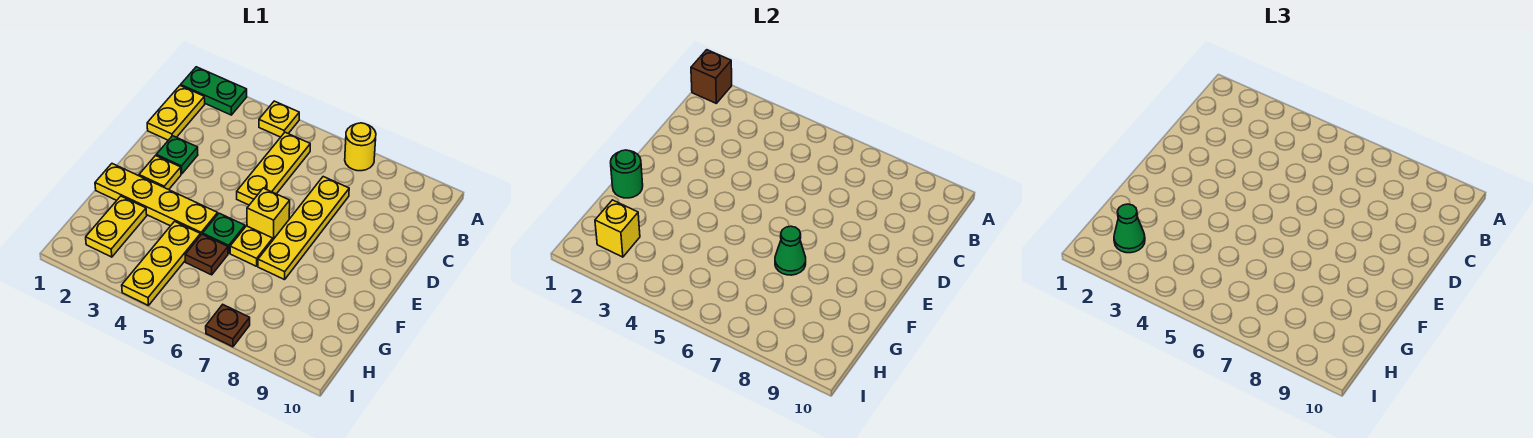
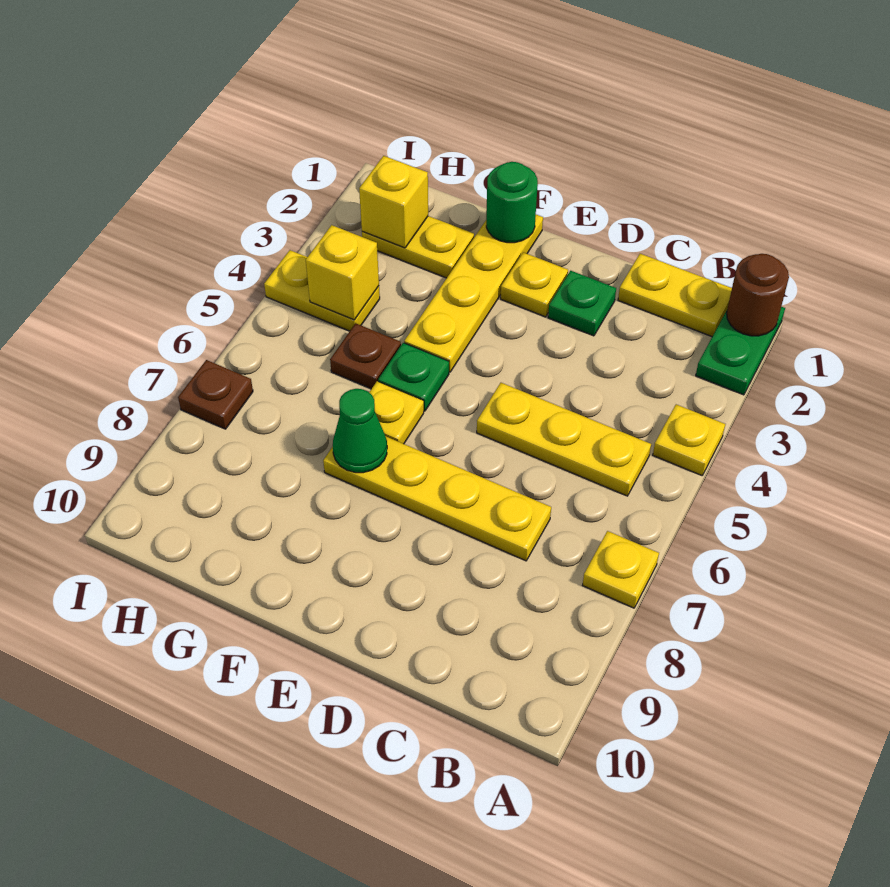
brown brick A1 level 2 -> brown round brick A1 level 2
yellow round brick A7 level 1 -> yellow plate A7 level 1
yellow brick E6 level 1 -> yellow brick H4 level 2
yellow plate G4:I4 level 1 -> yellow plate H4:I4 level 1
green cone H2 level 3 -> none

